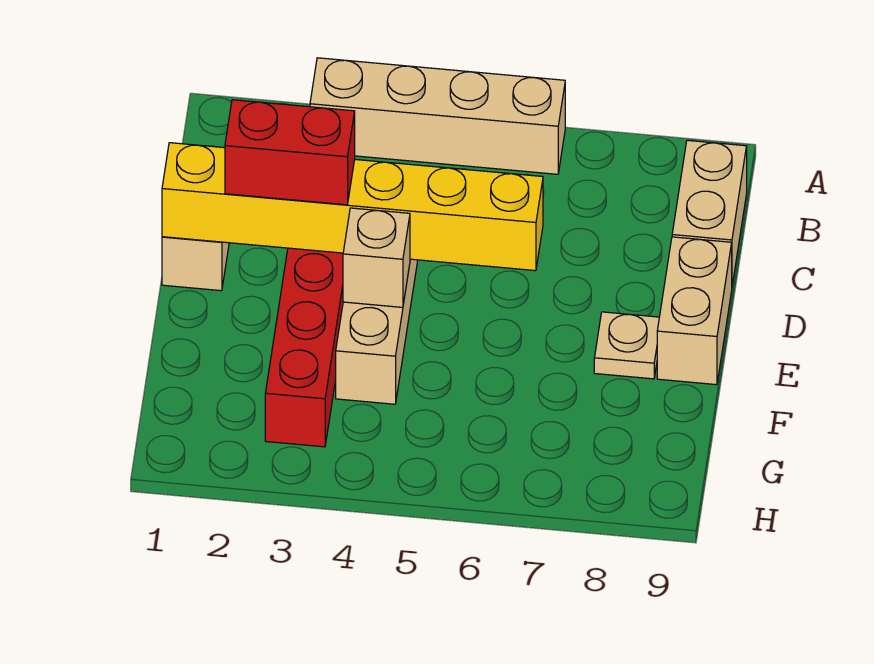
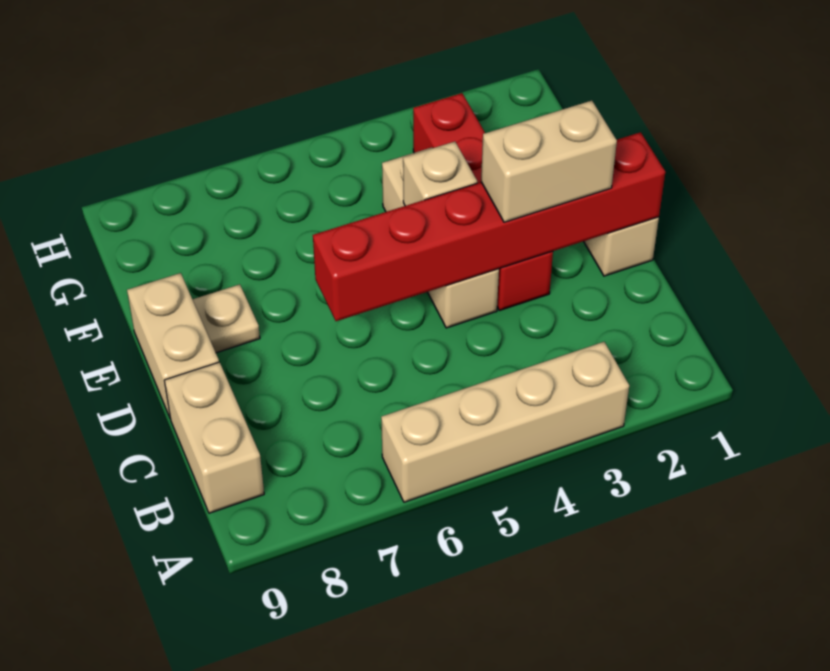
yellow brick D1:D6 level 2 -> red brick D1:D6 level 2
red brick D2:D3 level 3 -> tan brick D2:D3 level 3

